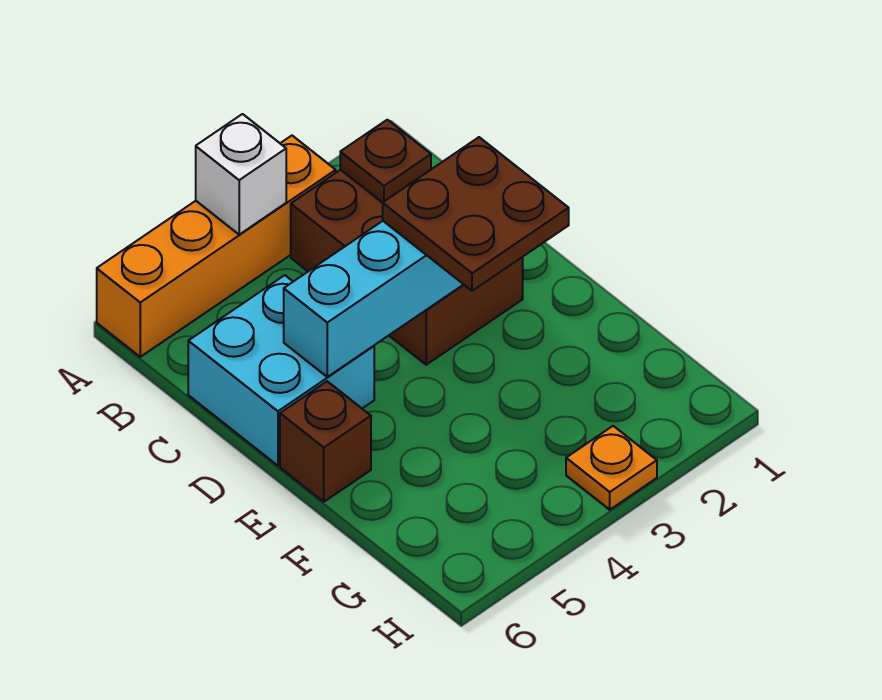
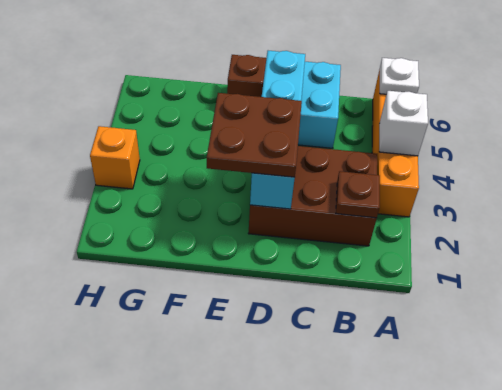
none -> white plate A6 level 2
orange plate H3 level 1 -> orange brick H3 level 1

